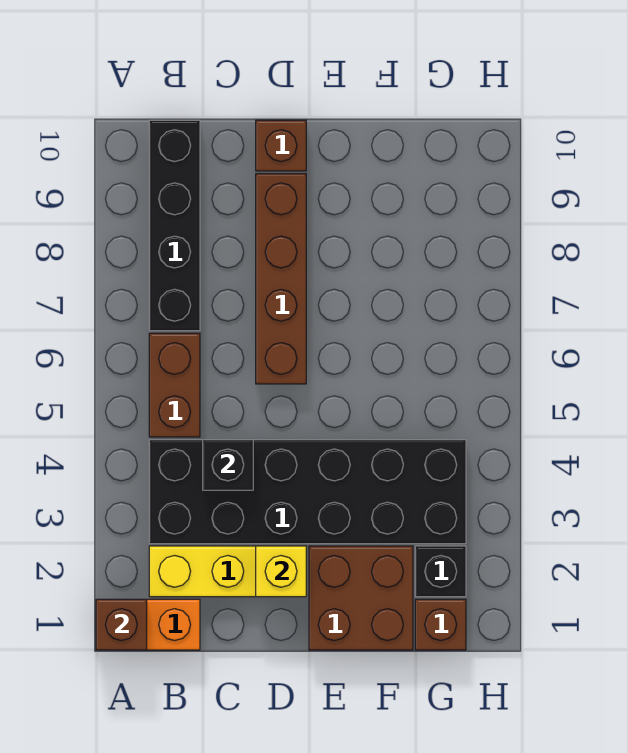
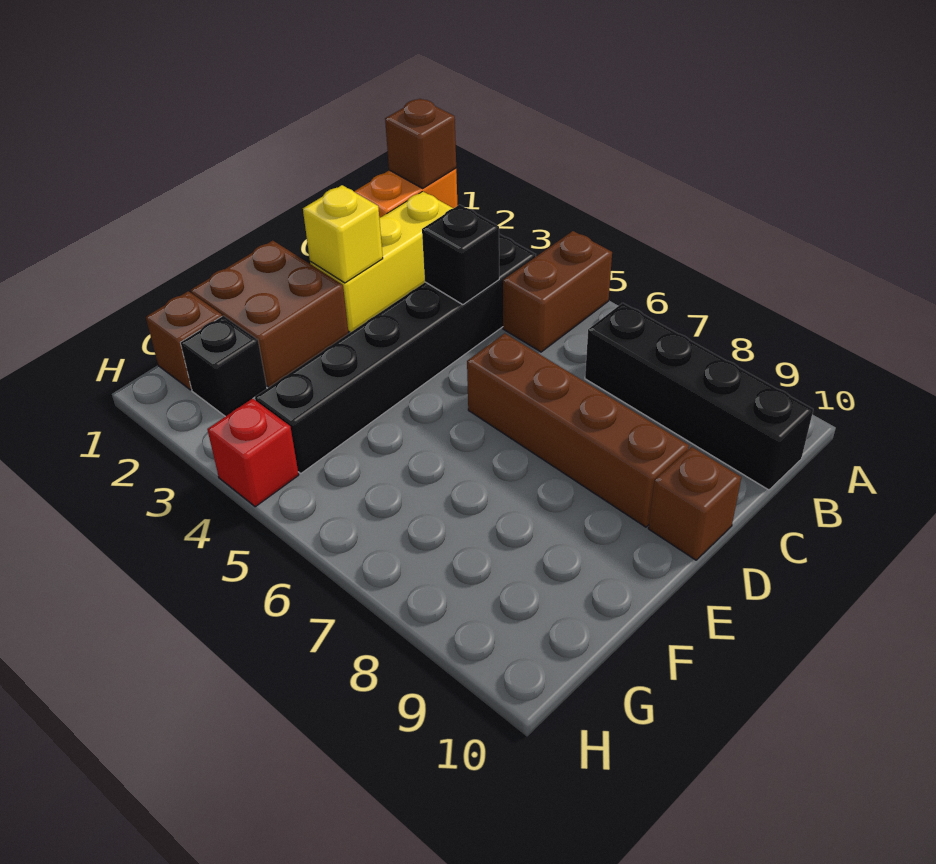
black brick B3:G4 level 1 -> black brick B4:G4 level 1
brown brick B5:B6 level 1 -> brown brick A5:B5 level 1
none -> red brick H4 level 1

